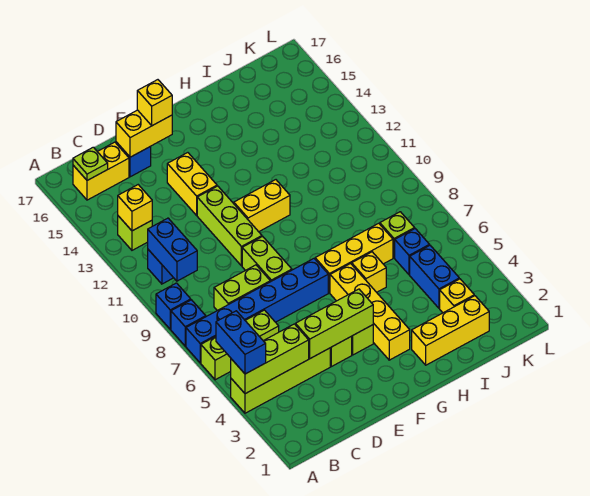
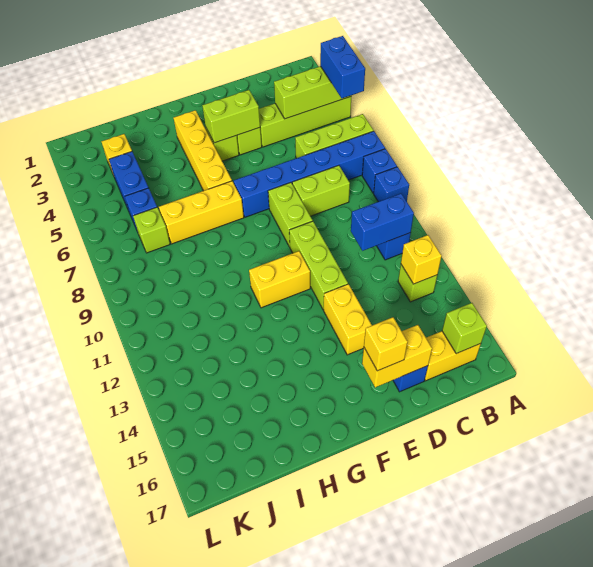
blue brick B10:B11 level 2 -> blue brick B11:C11 level 2
lime plate B16 level 2 -> lime brick B16 level 2
lime brick D4:F4 level 2 -> lime brick E4:F4 level 2
yellow brick H2:J2 level 1 -> none
yellow brick H6 level 1 -> none

